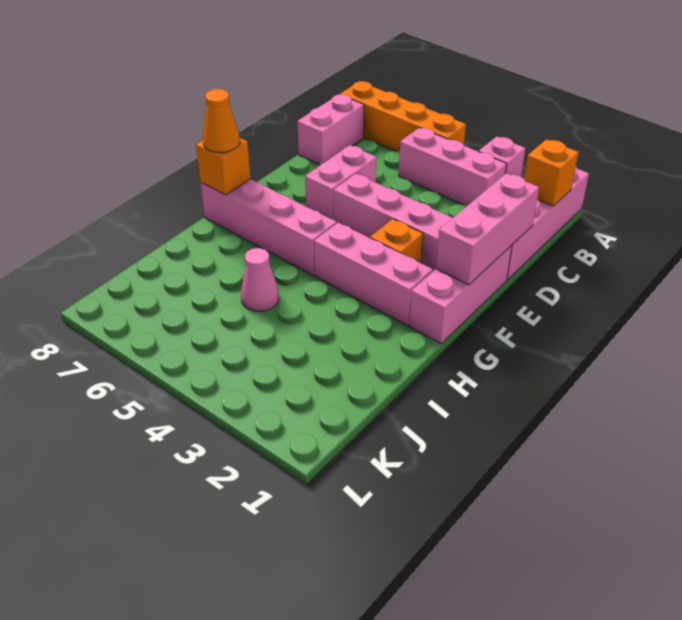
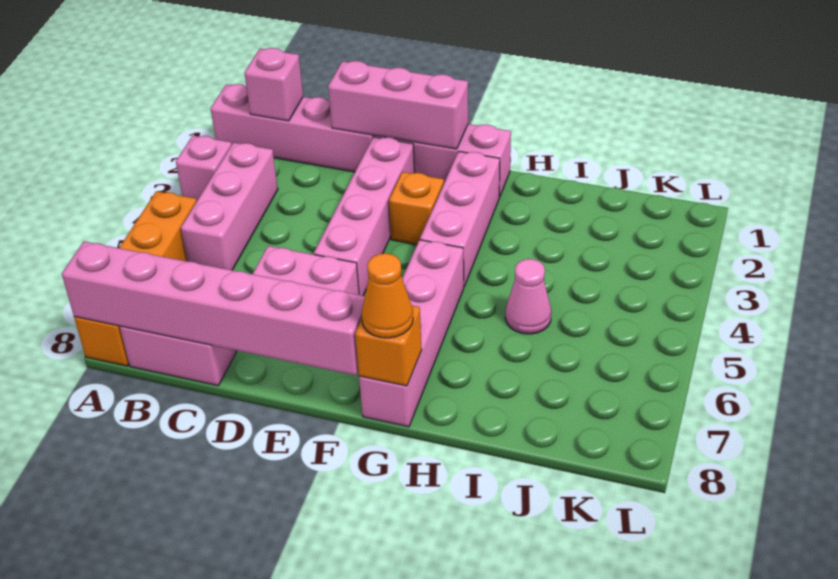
none -> pink brick A8:F8 level 2
orange brick B1 level 2 -> pink brick B1 level 2

